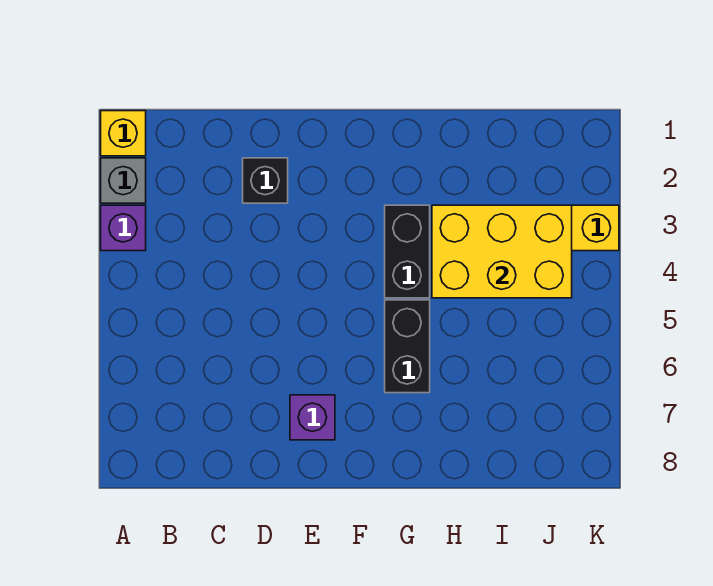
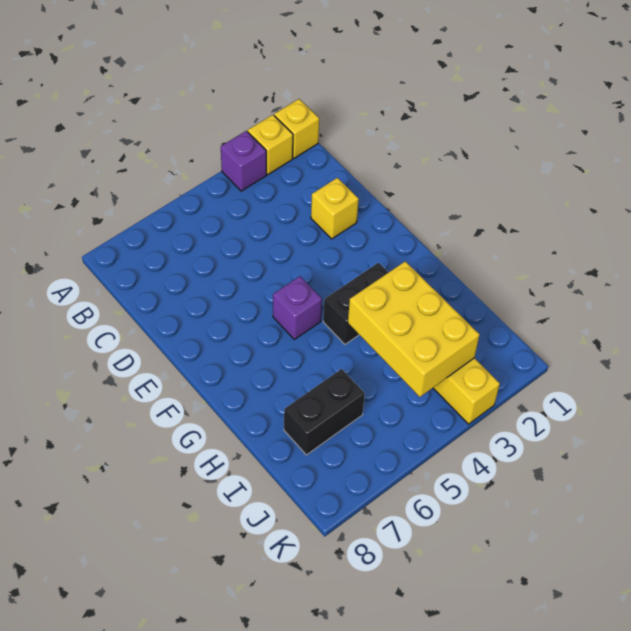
grey brick A2 level 1 -> yellow brick A2 level 1
black brick D2 level 1 -> yellow brick D2 level 1
purple brick E7 level 1 -> purple brick F5 level 1
black brick G5:G6 level 1 -> black brick I6:I7 level 1

